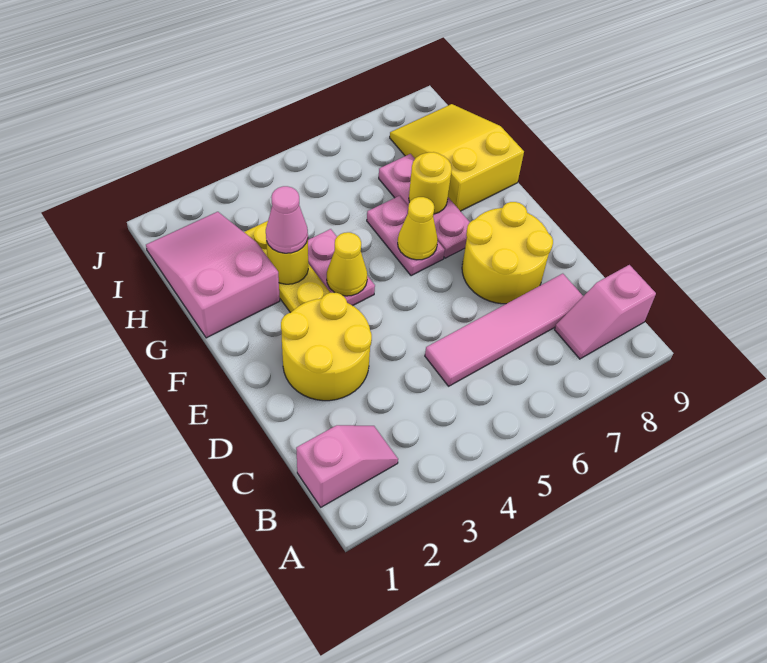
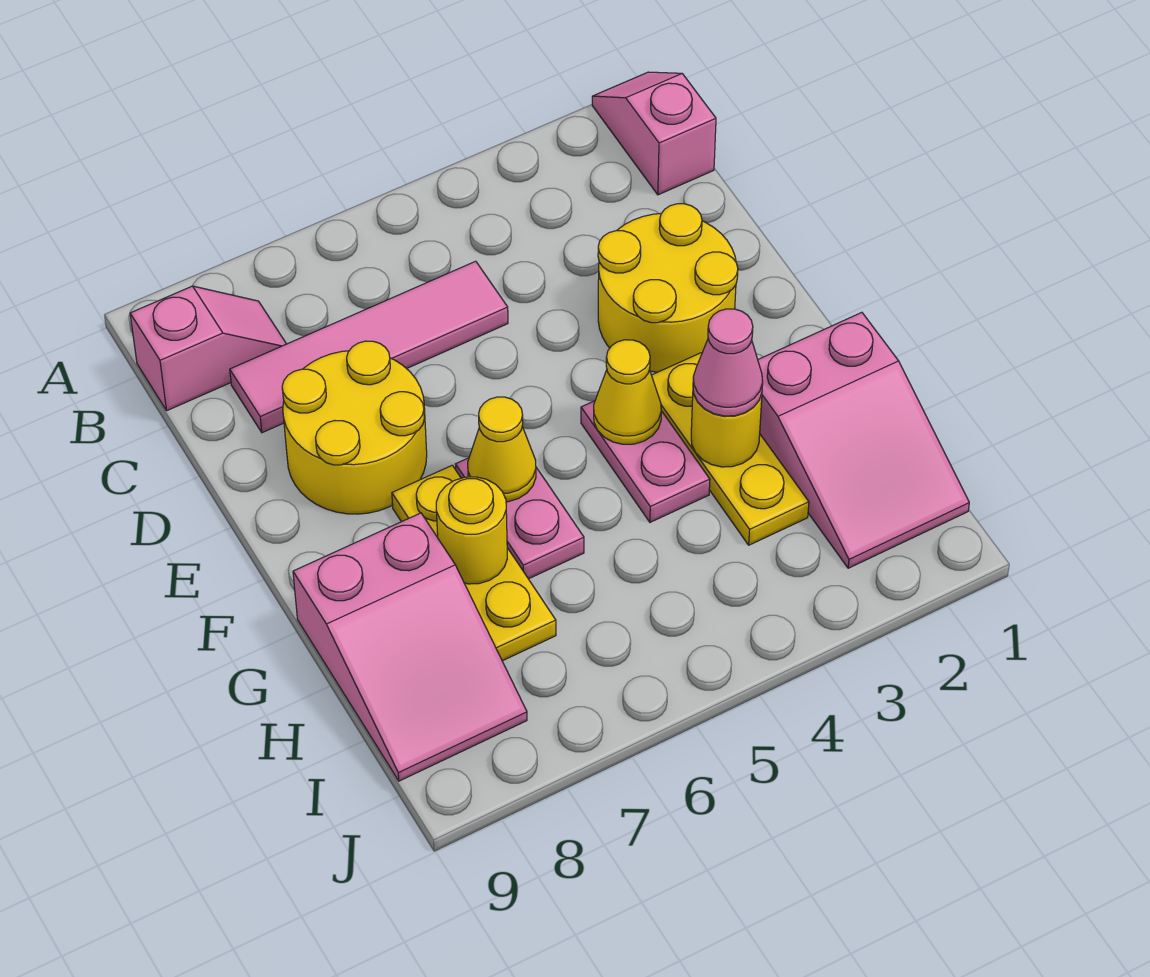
pink slope B1:B2 level 1 top 1 -> pink slope A1:B1 level 1 top B
pink plate F7:H7 level 1 -> yellow plate F7:H7 level 1
yellow slope G8:I9 level 1 top G -> pink slope G8:I9 level 1 top G

